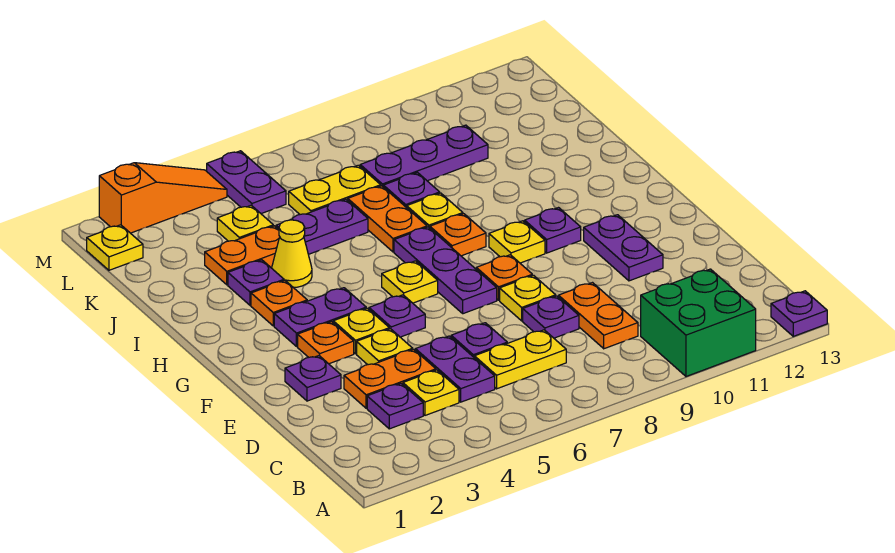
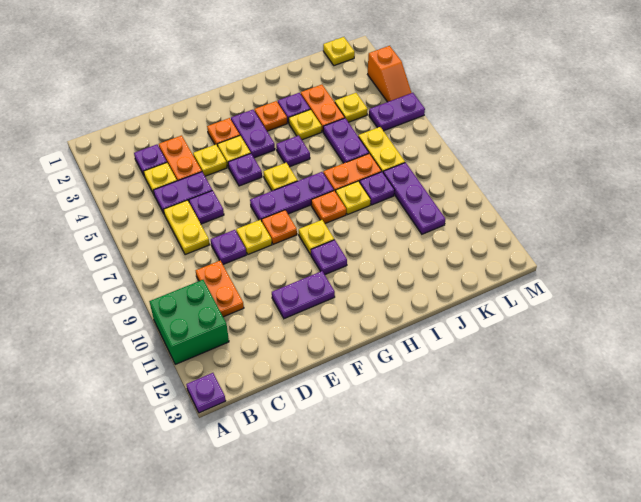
orange plate C9:D9 level 1 -> orange plate C9:C10 level 1
purple plate E2 level 1 -> purple plate H5 level 1
yellow cone I4 level 1 -> yellow plate I4 level 1
orange slope M2:M4 level 1 top 2 -> orange slope M3:M4 level 1 top 3

